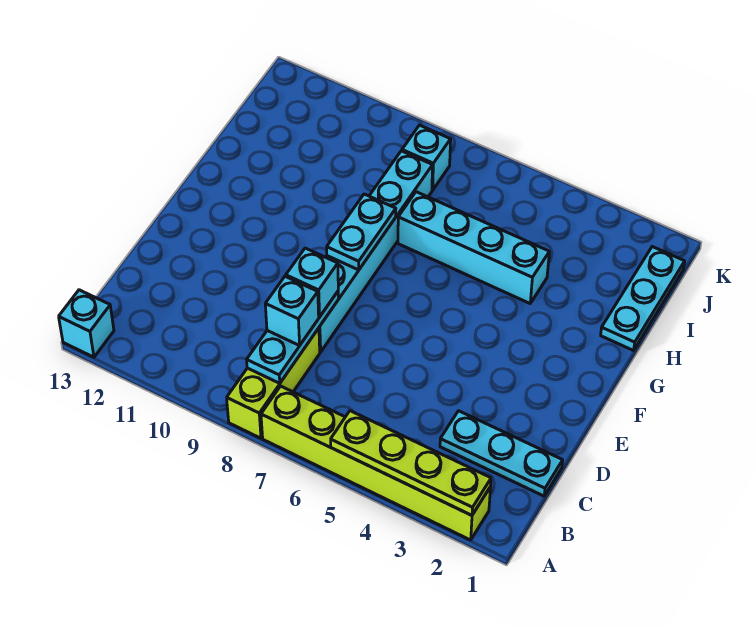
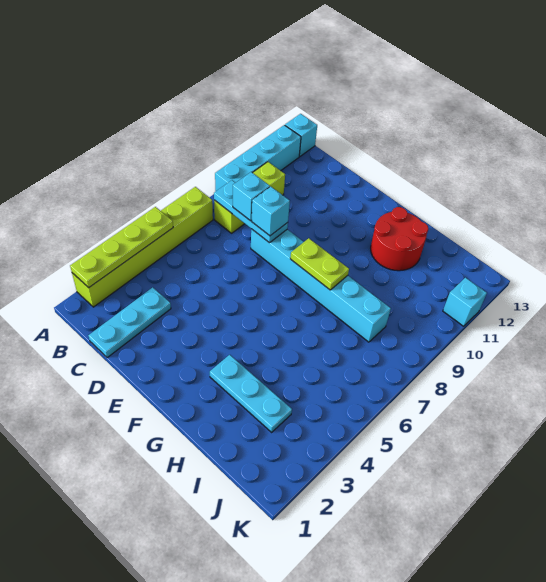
lime brick A8:C8 level 1 -> lime brick B8:B10 level 1
cyan plate F8:G8 level 2 -> lime plate F8:G8 level 2
none -> red round brick G11:H12 level 1
cyan plate H1:J1 level 1 -> cyan plate G3:I3 level 1
cyan brick H4:H7 level 1 -> cyan brick A9:A12 level 1
cyan brick J8 level 1 -> cyan brick K11 level 1

